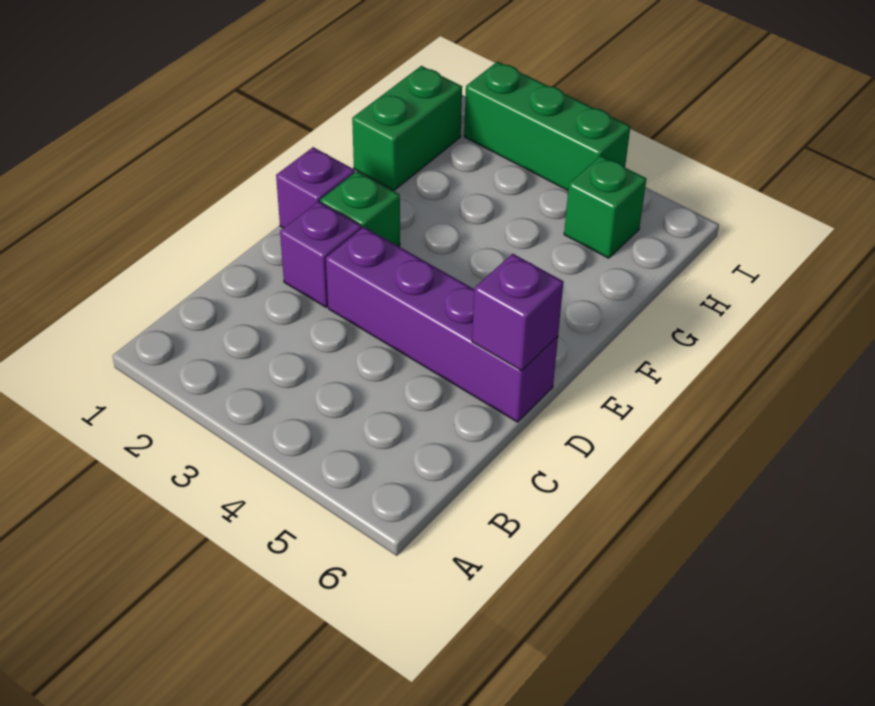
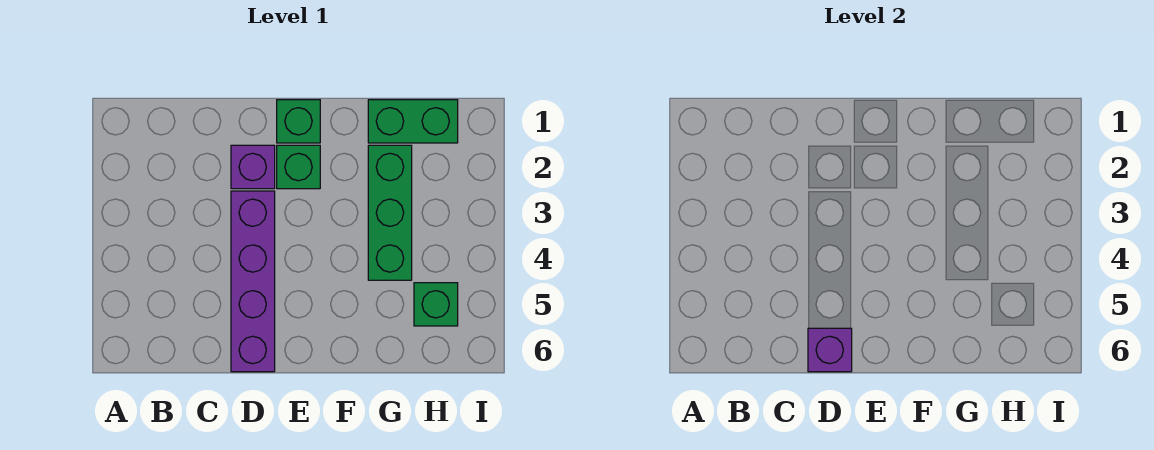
purple brick E1 level 1 -> green brick E1 level 1
green brick I2:I4 level 1 -> green brick G2:G4 level 1

